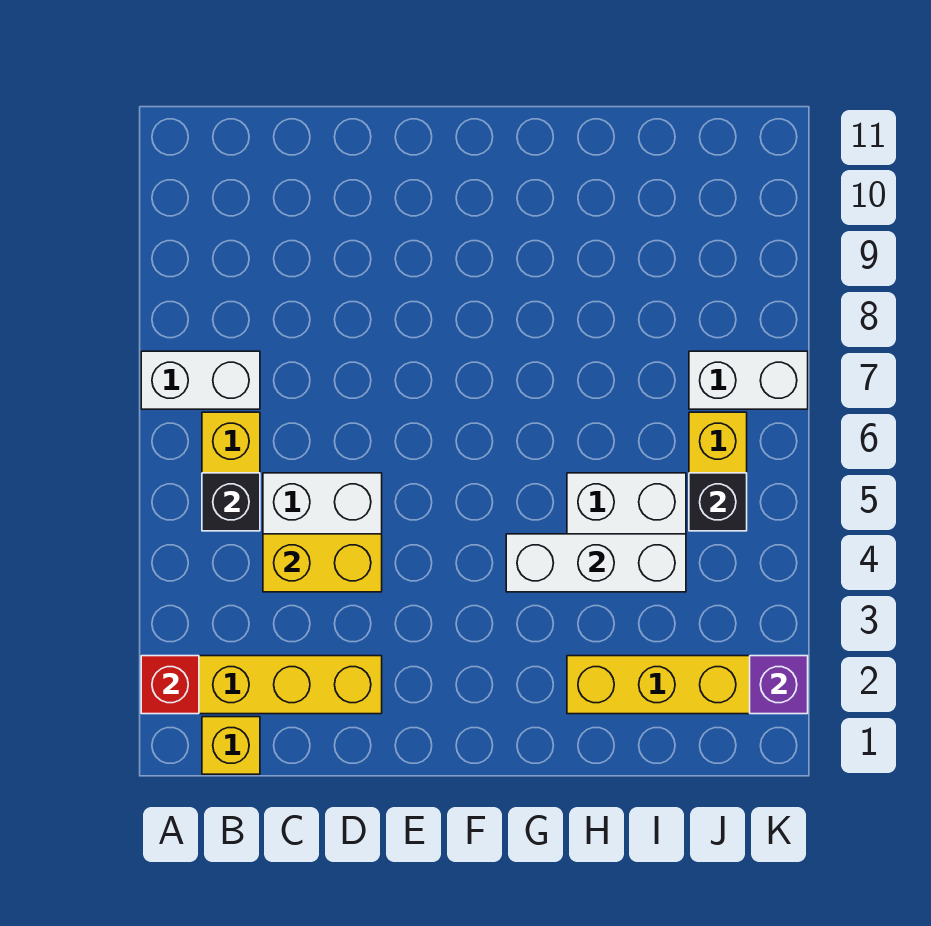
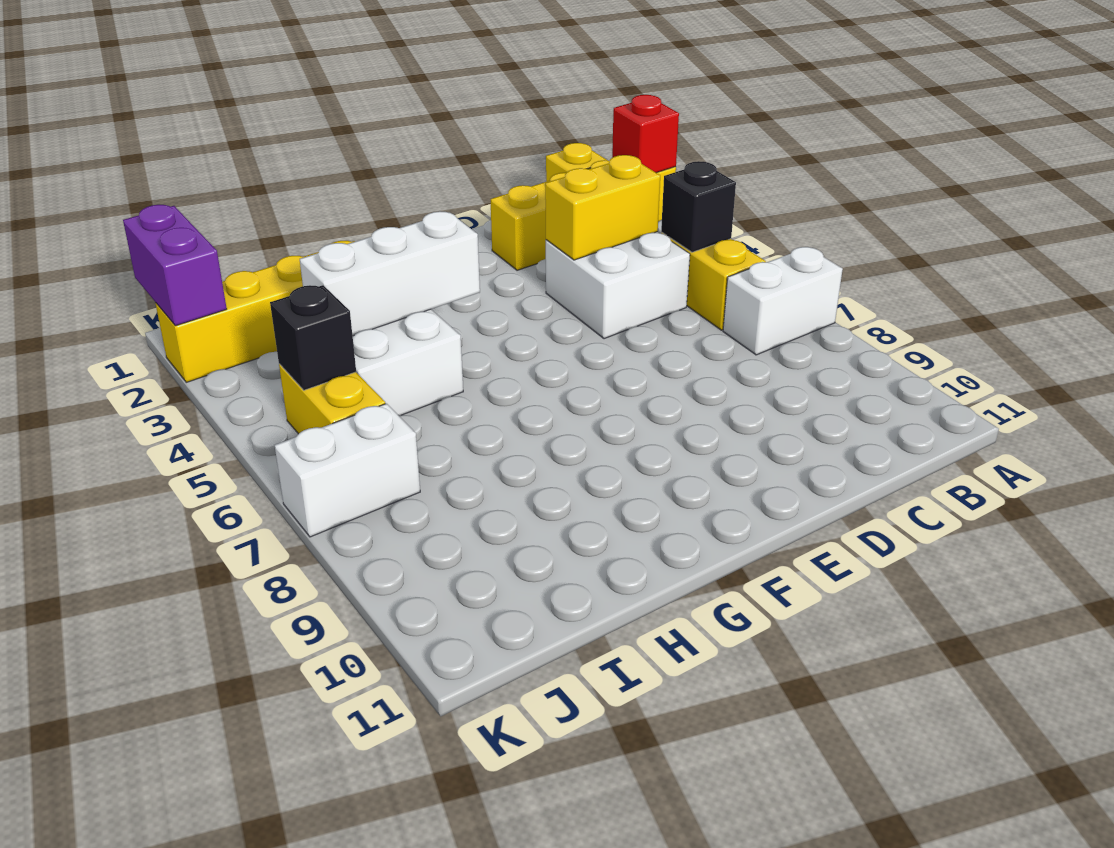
purple brick K2 level 2 -> purple brick K1:K2 level 2

